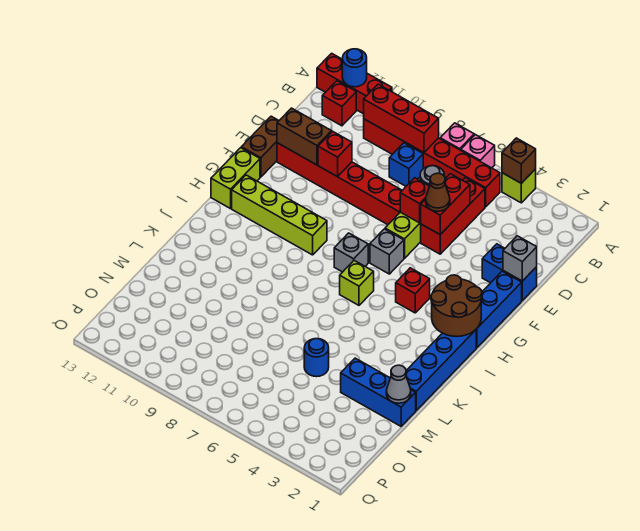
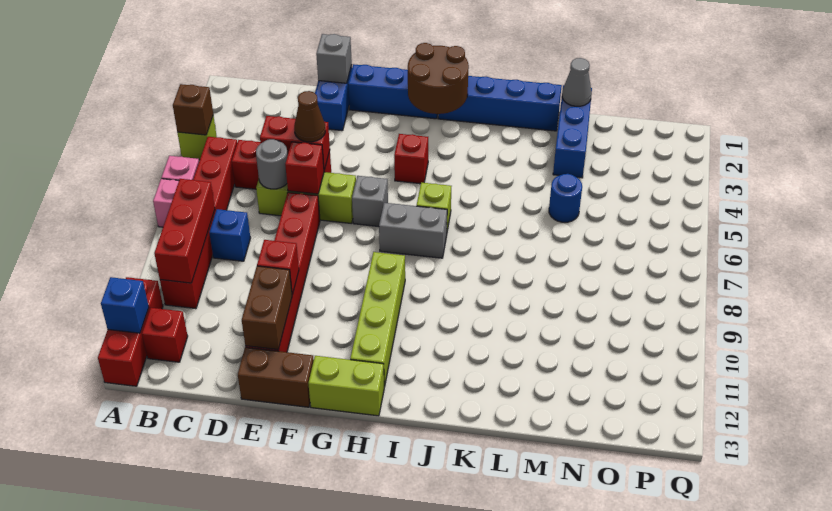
blue round brick A12 level 2 -> blue brick A12 level 2
grey brick H7 level 1 -> grey brick H7:I7 level 1

